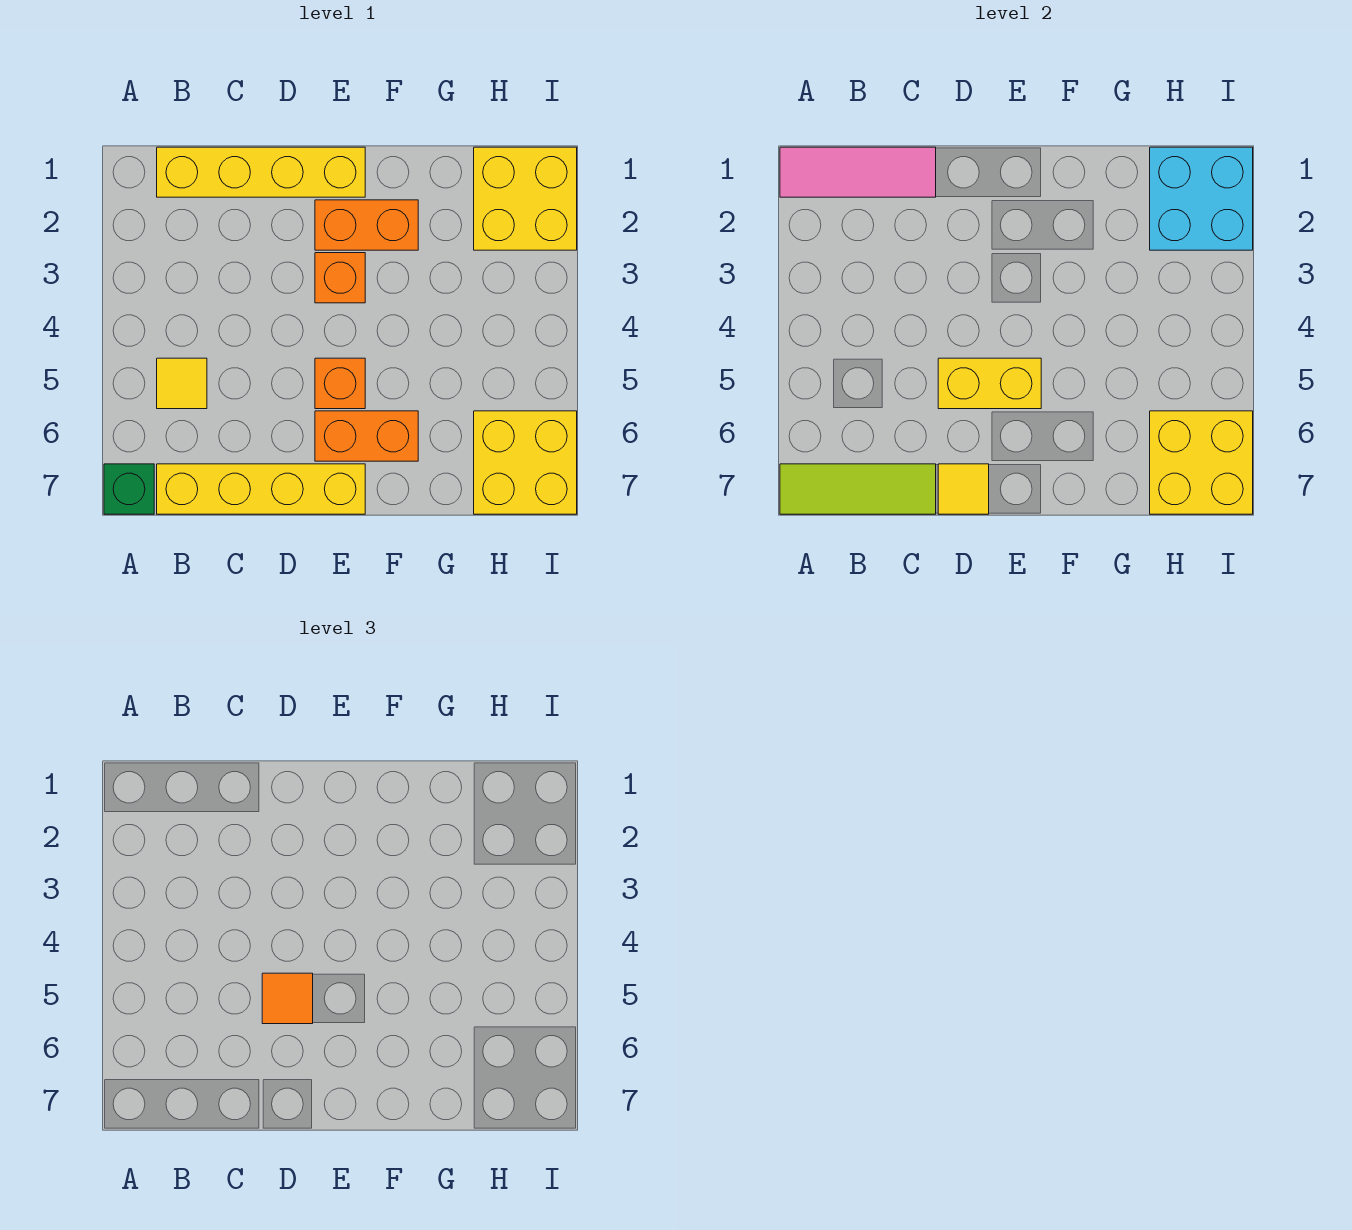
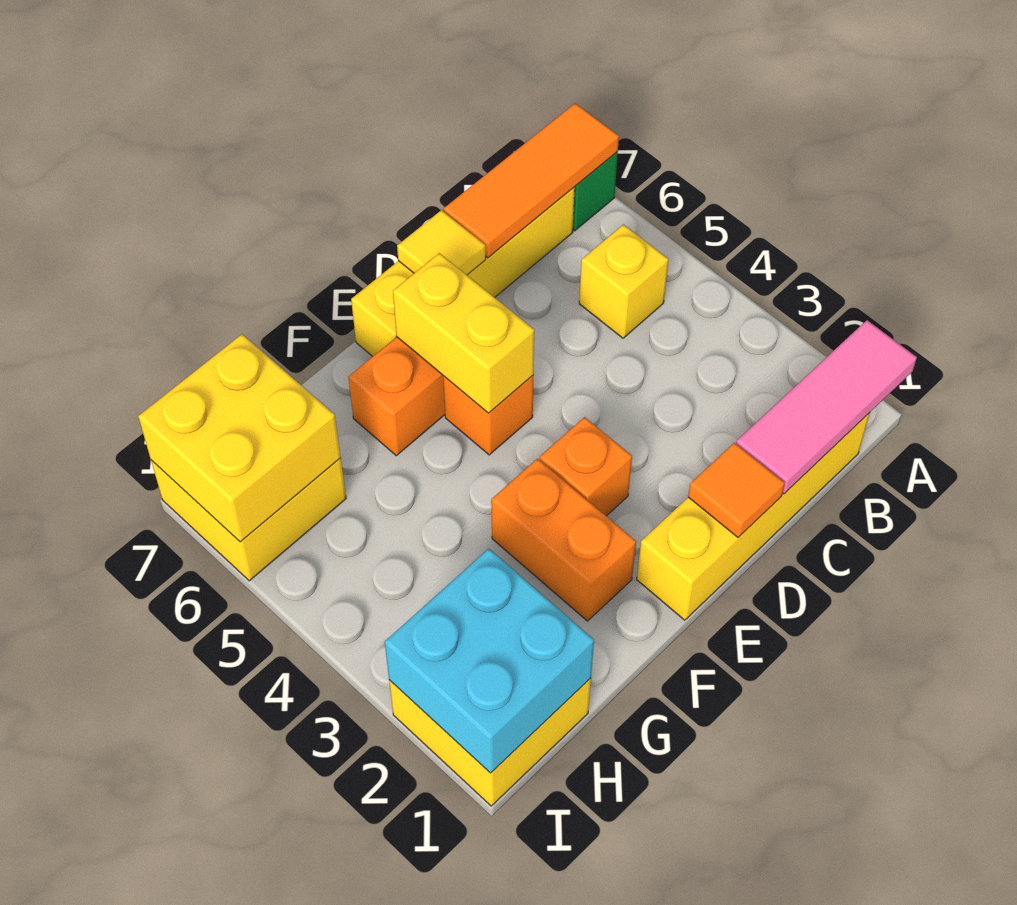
lime tile A7:C7 level 2 -> orange tile A7:C7 level 2
yellow tile B5 level 1 -> yellow brick B5 level 1
yellow brick D5:E5 level 2 -> yellow brick E5:E6 level 2
orange tile D5 level 3 -> orange tile D1 level 2
orange brick E2:F2 level 1 -> orange brick F2:F3 level 1

